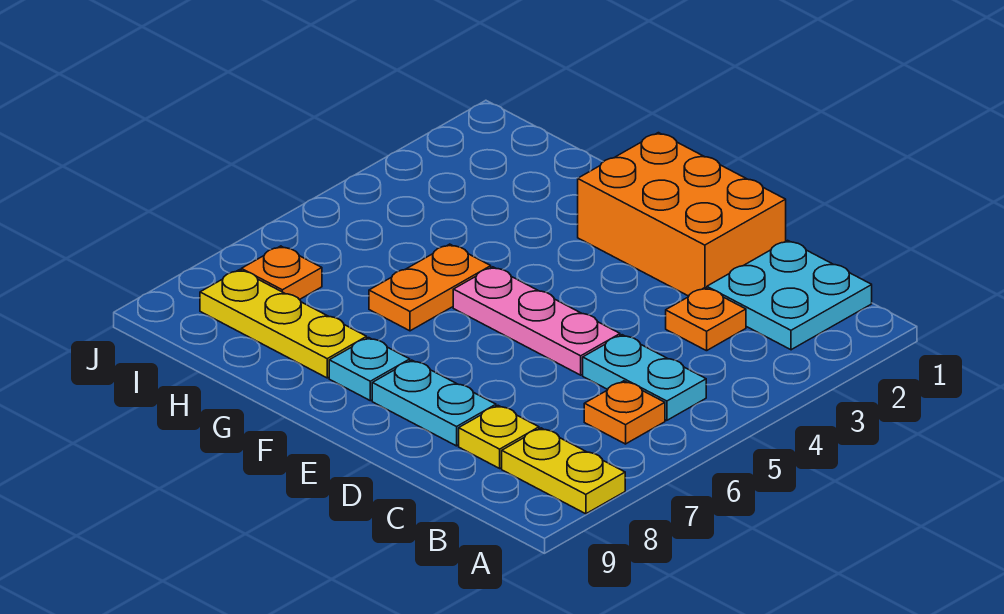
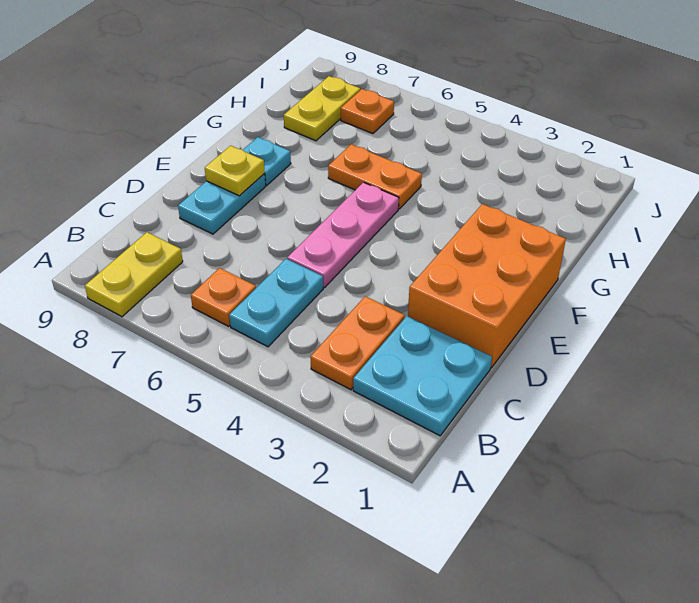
orange plate C3 level 1 -> orange plate B3:C3 level 1
yellow plate C8 level 1 -> yellow plate E8 level 2
yellow plate G8:I8 level 1 -> yellow plate H8:I8 level 1

